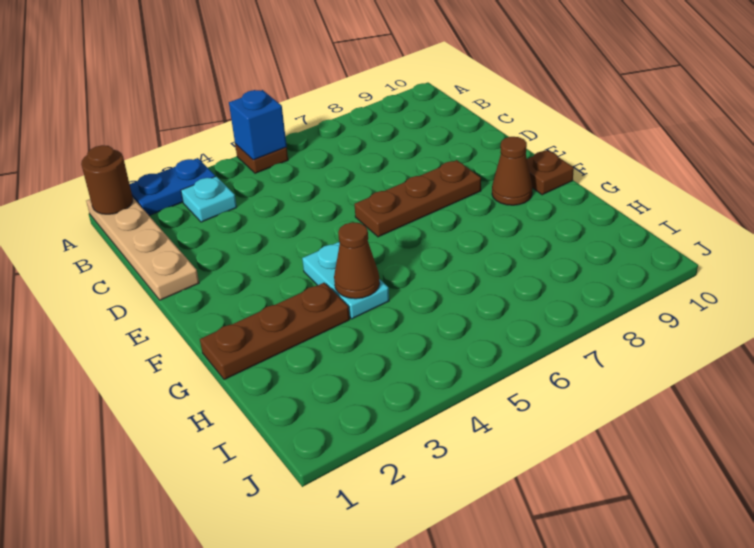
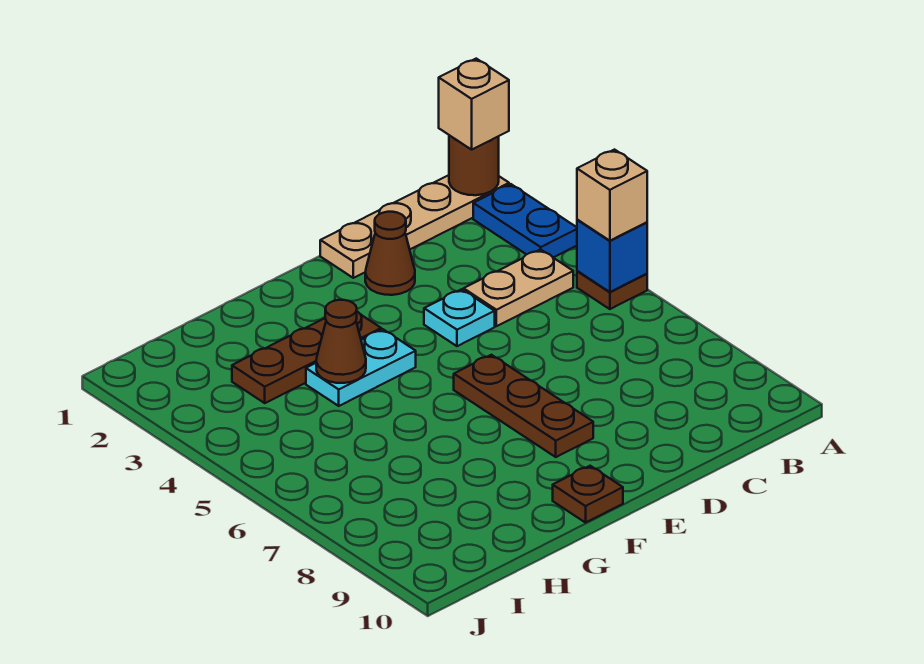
none -> tan brick A1 level 3
none -> tan brick A5 level 3
cyan plate B3 level 1 -> cyan plate D4 level 1
none -> tan plate B4:C4 level 1
brown cone F9 level 1 -> brown cone D2 level 1
brown plate G1:G3 level 1 -> brown plate F3:H3 level 1

